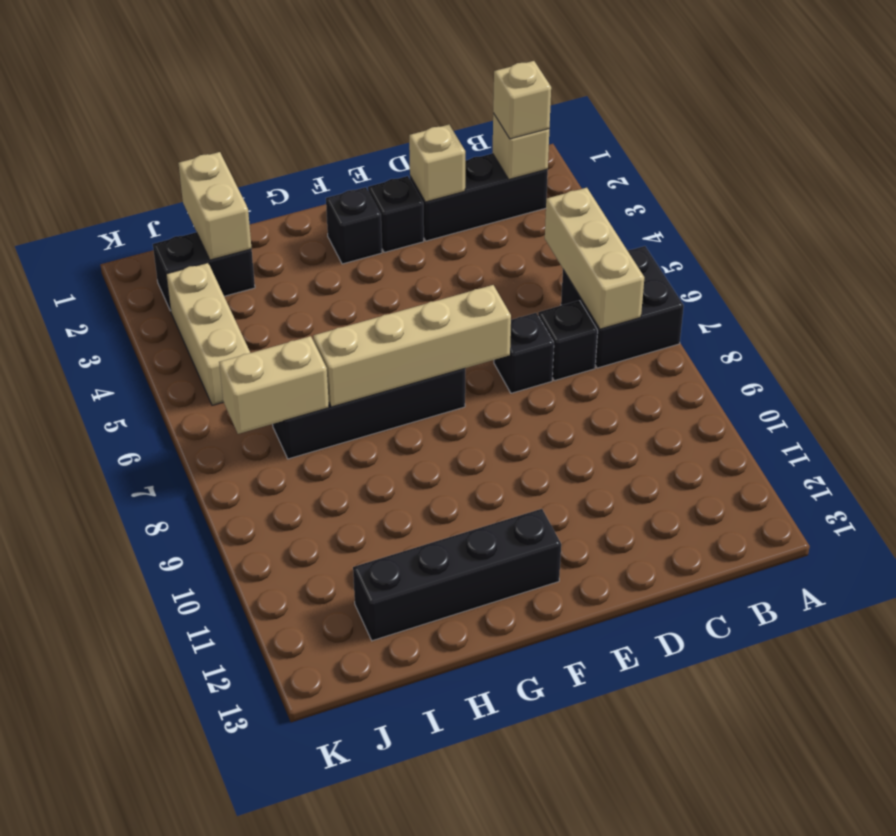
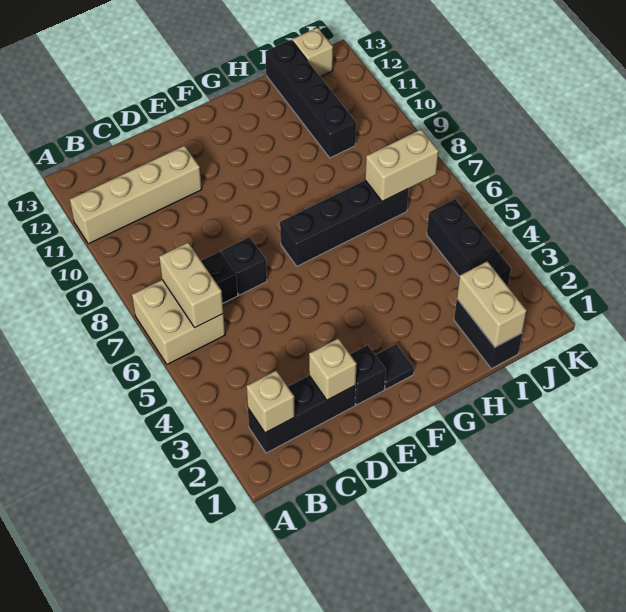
black brick A6:B7 level 1 -> tan brick A6:B7 level 1
tan brick B2 level 3 -> tan brick J13 level 1
tan brick B5:B7 level 2 -> tan brick B6:B7 level 2
tan brick E7:H7 level 2 -> tan brick A11:D11 level 1
black brick F2 level 1 -> black tile F2 level 1
black brick F12:I12 level 1 -> black brick I10:I13 level 1
black brick I2:J2 level 1 -> black brick I1:I2 level 1
tan brick J3:J5 level 1 -> black brick J3:J5 level 1

